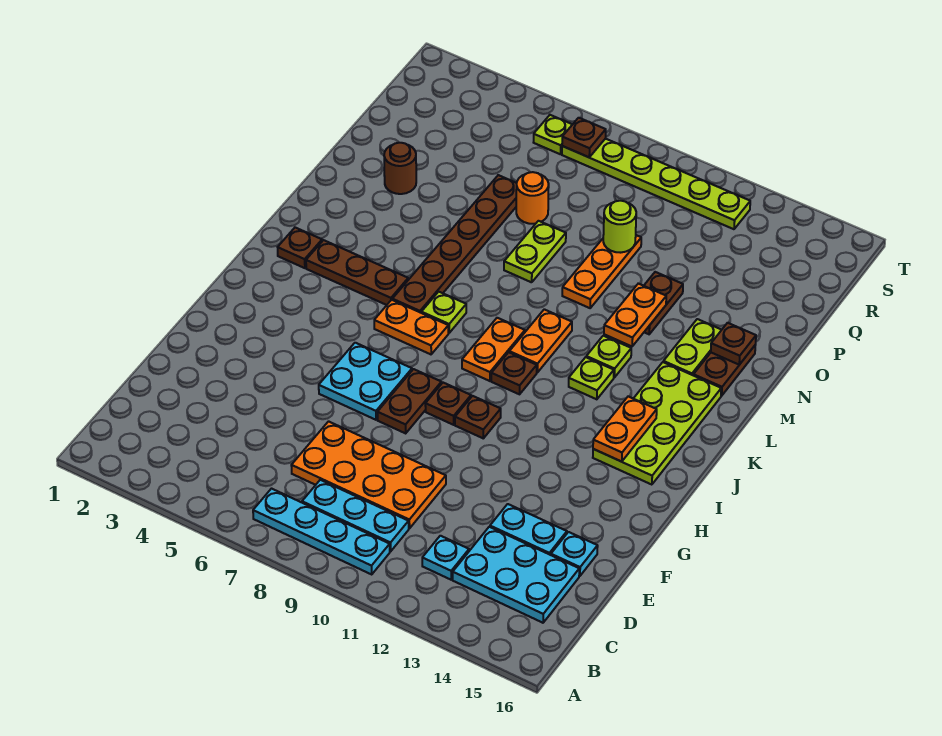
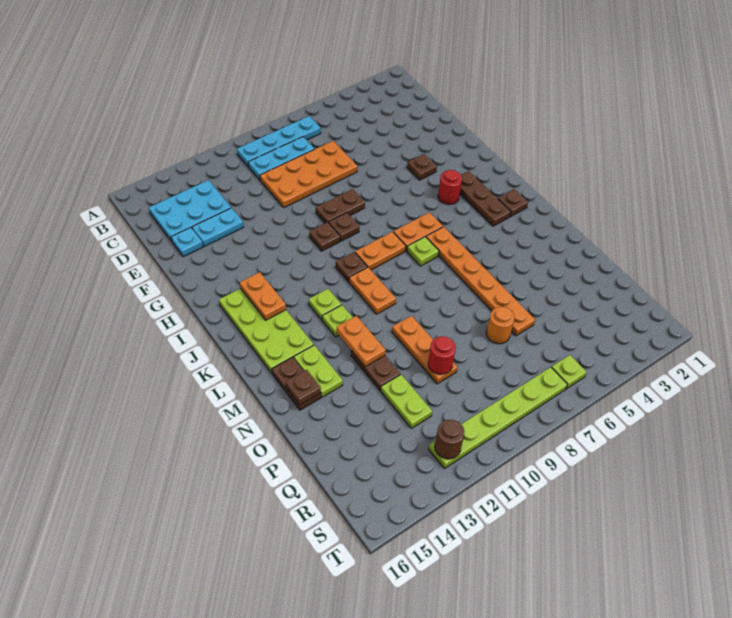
cyan plate C12 level 1 -> none
cyan plate G6:H7 level 1 -> none
brown plate G8:H8 level 1 -> brown plate G8:G9 level 1
none -> red round brick I4 level 1
orange plate J9:K9 level 1 -> orange plate J8:J9 level 1
brown plate K3:K5 level 1 -> brown plate I3:K3 level 1
brown plate K6:P6 level 1 -> orange plate K6:P6 level 1
lime plate N8:O8 level 1 -> lime plate P12:Q12 level 1
brown round brick O3 level 1 -> brown round brick S12 level 2
lime round brick P10 level 2 -> red round brick P10 level 2
brown plate S7 level 2 -> brown plate G4 level 1

